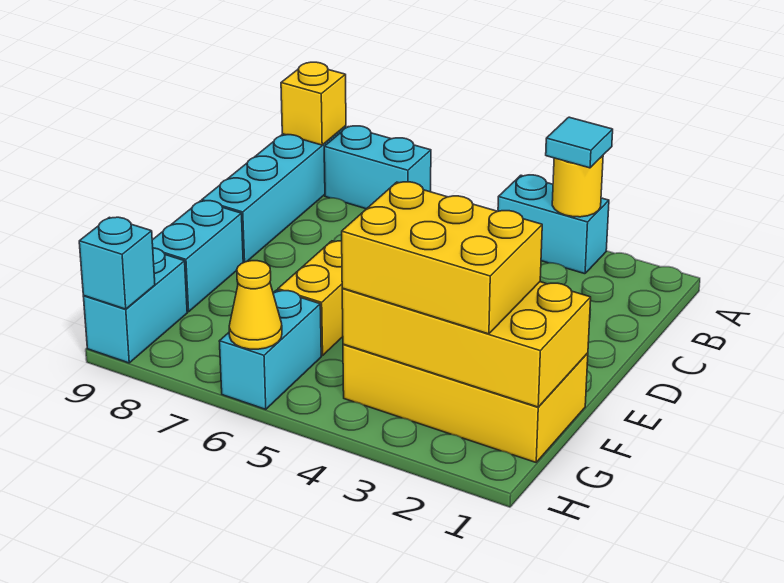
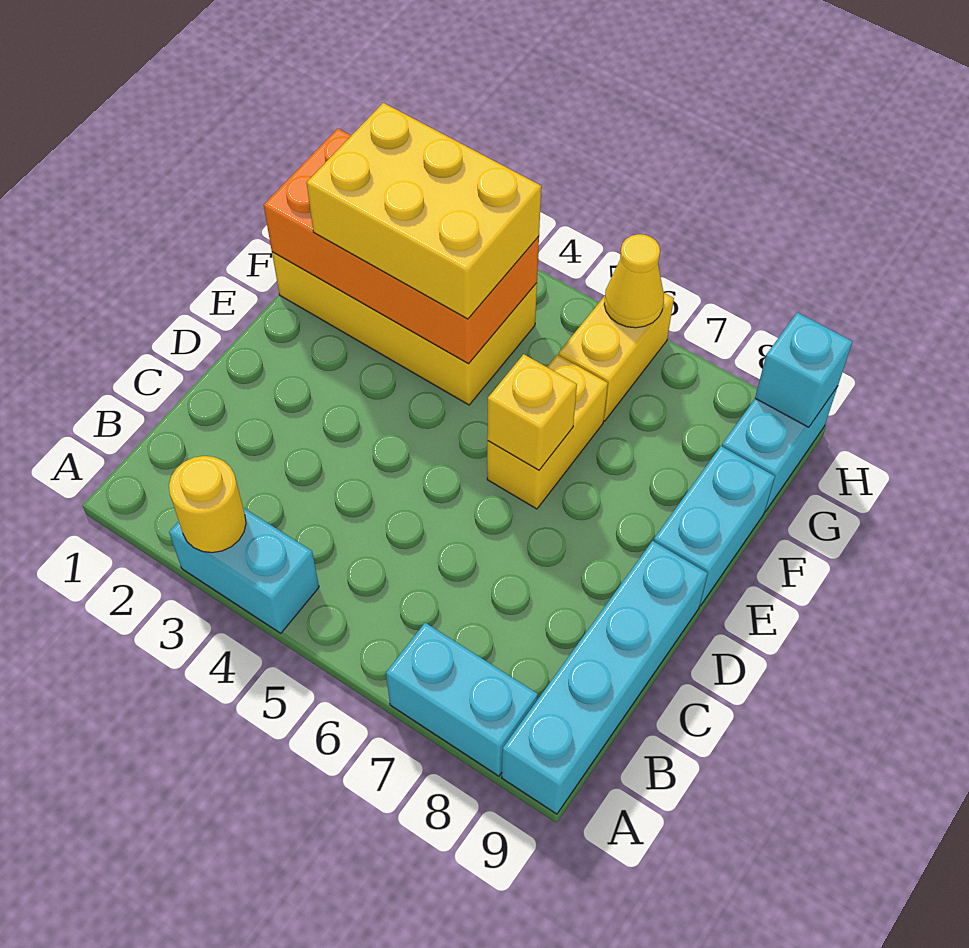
cyan tile A3 level 3 -> none
yellow brick A9 level 2 -> yellow brick E6 level 2
yellow brick F1:G4 level 2 -> orange brick F1:G4 level 2
cyan brick G6:H6 level 1 -> yellow brick G6:H6 level 1

